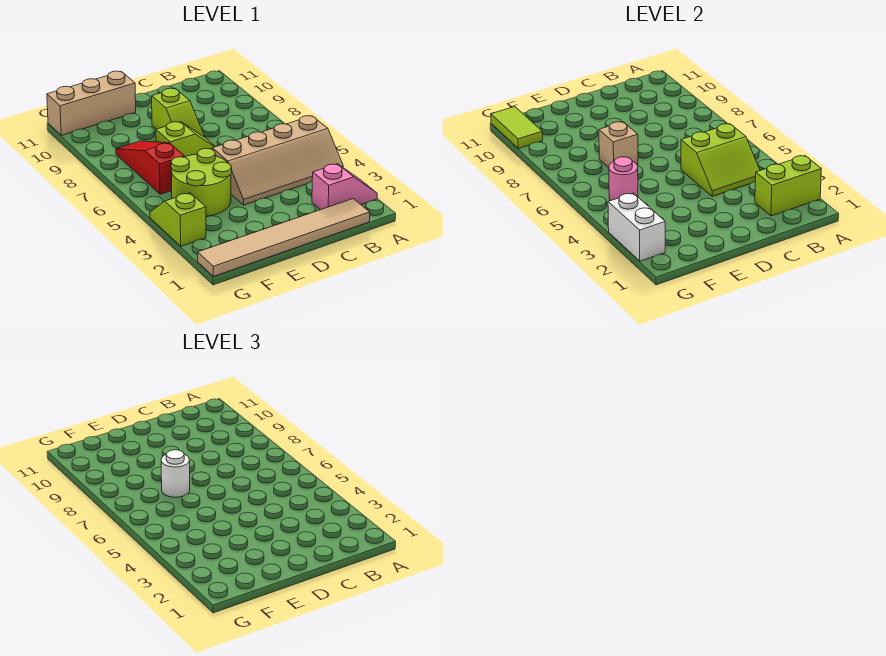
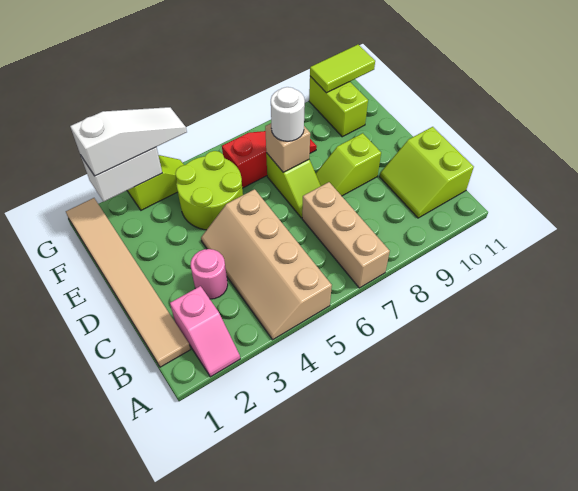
lime brick A2:B2 level 2 -> lime brick F10:G10 level 1
lime slope B4:C5 level 2 top 5 -> lime slope B10:C11 level 1 top 11
tan brick E11:G11 level 1 -> tan brick A7:C7 level 1
pink round brick F5 level 2 -> pink round brick C3 level 1
none -> white slope G2:G4 level 3 top 2

